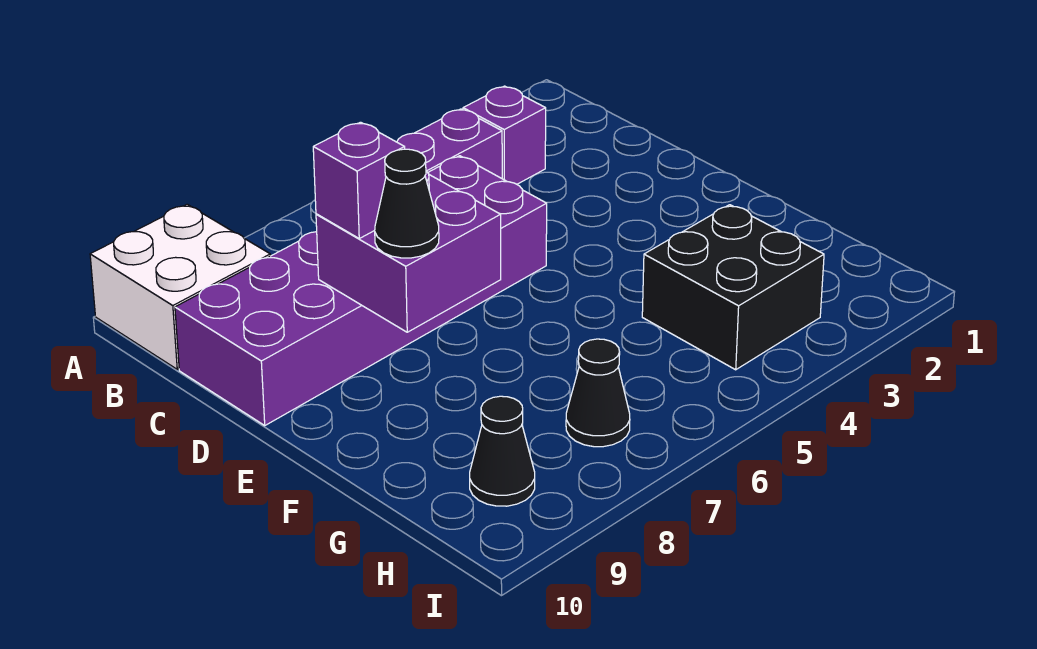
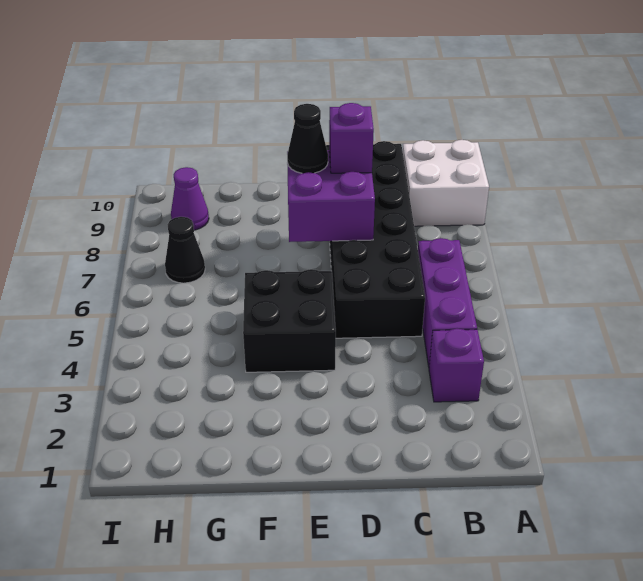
purple brick C5:D10 level 1 -> black brick C5:D10 level 1
black brick G3:H4 level 1 -> black brick E4:F5 level 1
black cone H9 level 1 -> purple cone H9 level 1

